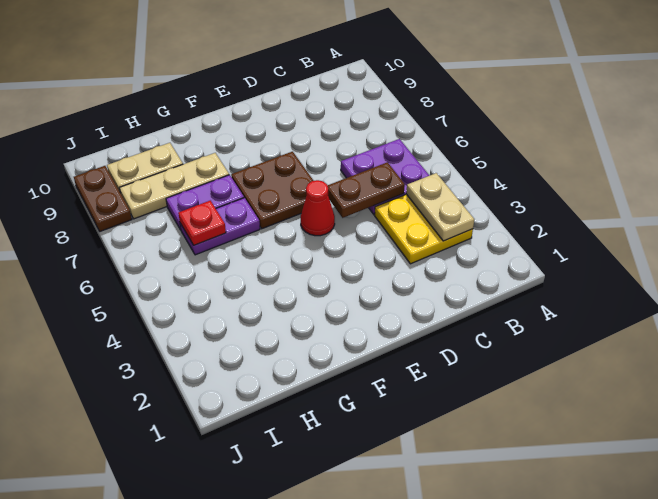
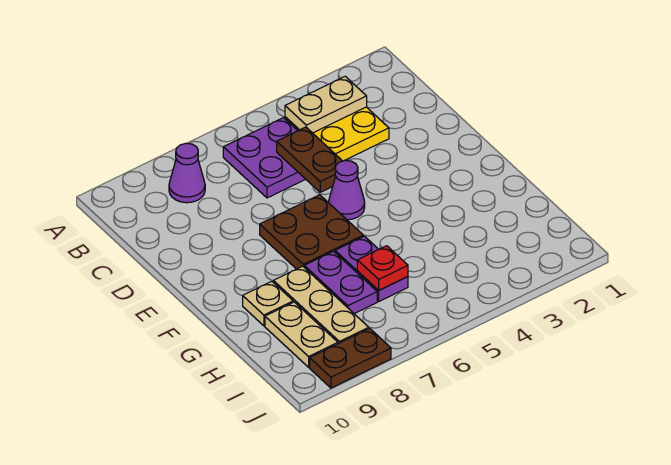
none -> purple cone B8 level 1
red cone E5 level 1 -> purple cone E5 level 1
none -> tan plate G9 level 1

